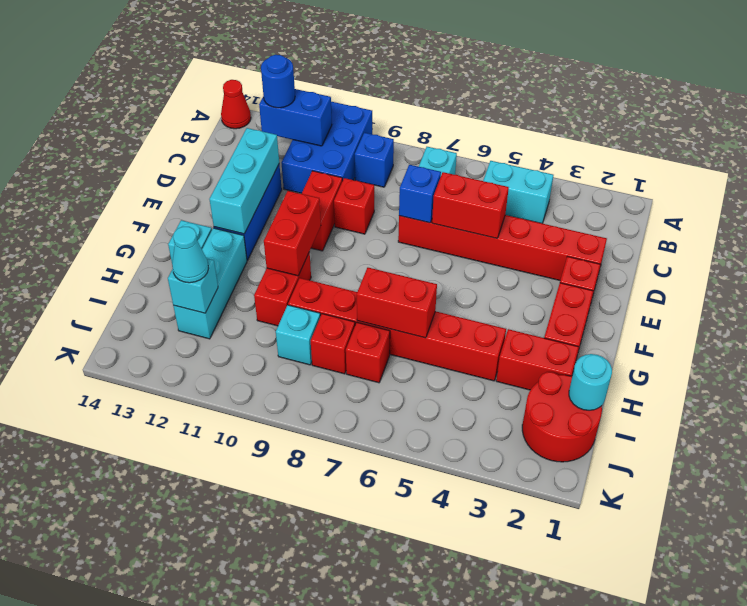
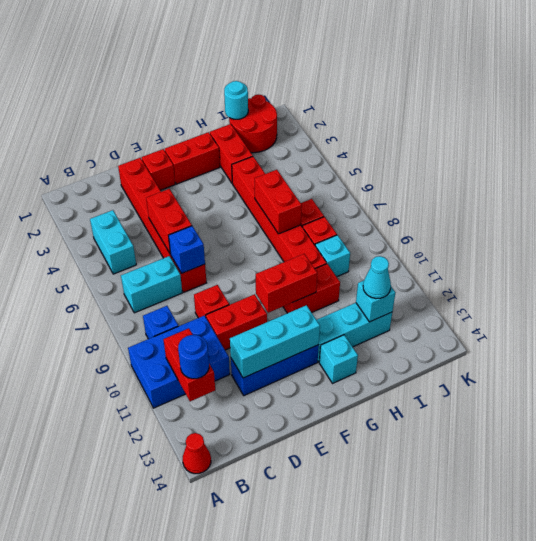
blue brick B11:B12 level 2 -> red brick B11:B12 level 2

